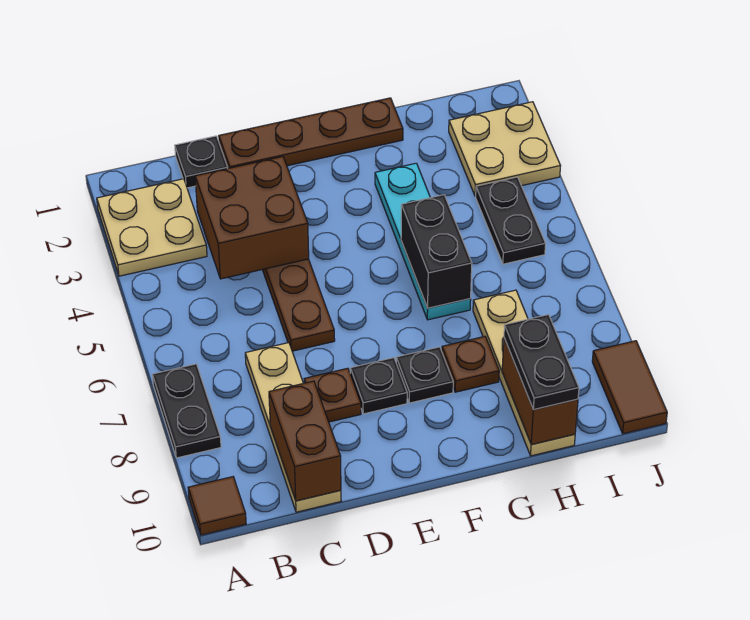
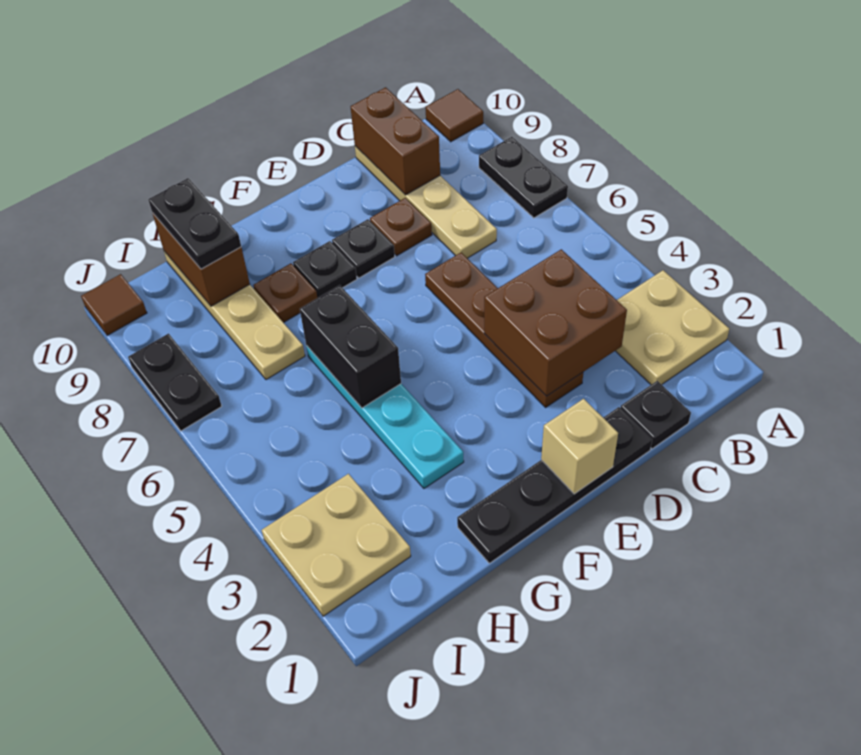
brown plate D1:G1 level 1 -> black plate D1:G1 level 1
none -> tan brick E1 level 2
black plate I4:I5 level 1 -> black plate J7:J8 level 1
brown tile J9:J10 level 1 -> brown tile J10 level 1

